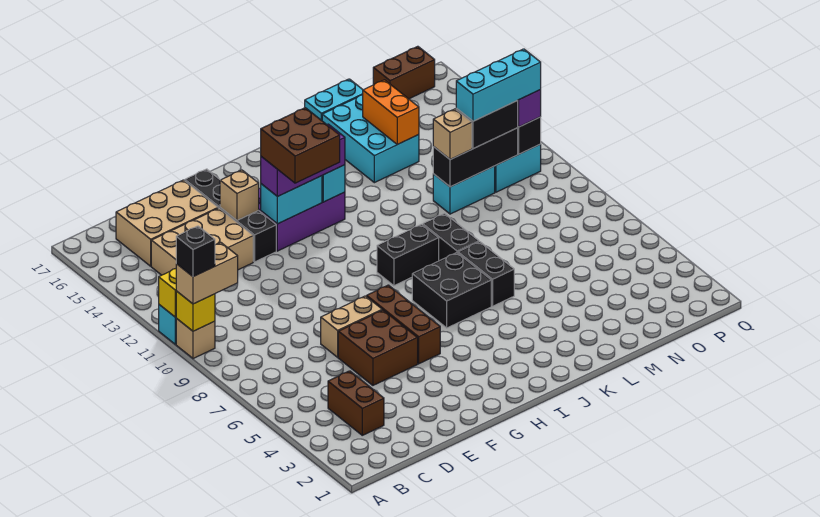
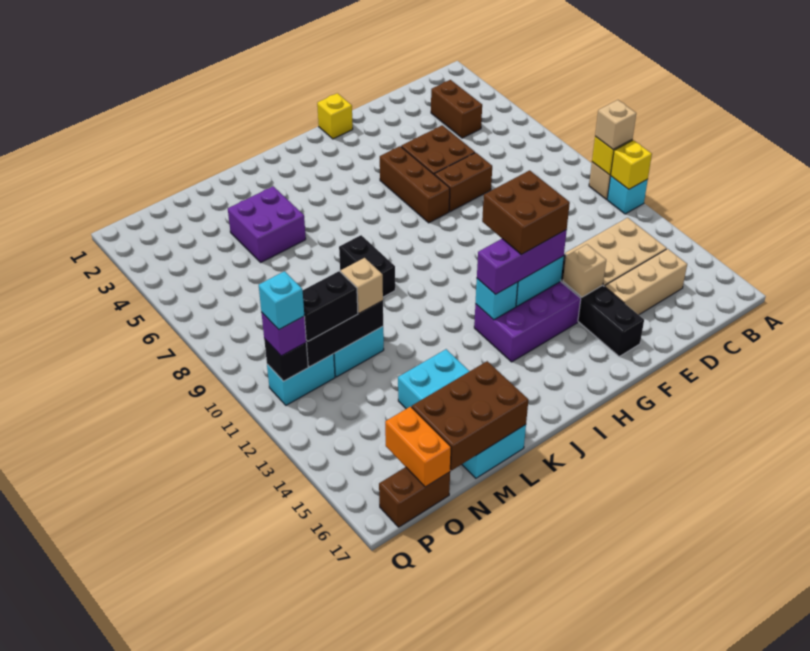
tan brick A10:B10 level 3 -> tan brick A10 level 3
black brick A10 level 4 -> none
tan brick C15:E16 level 1 -> tan brick C15:E15 level 1
tan brick E7:F7 level 1 -> brown brick E7:F7 level 1
none -> yellow brick G1 level 1
black brick I6:J7 level 1 -> none
black brick I9:J9 level 1 -> none
black brick K6:K7 level 1 -> none
none -> purple brick L4:M5 level 1
none -> brown brick L16:N17 level 2
orange brick M14:M15 level 2 -> orange brick O16:O17 level 2
cyan brick N11:P11 level 4 -> cyan brick P11 level 4

